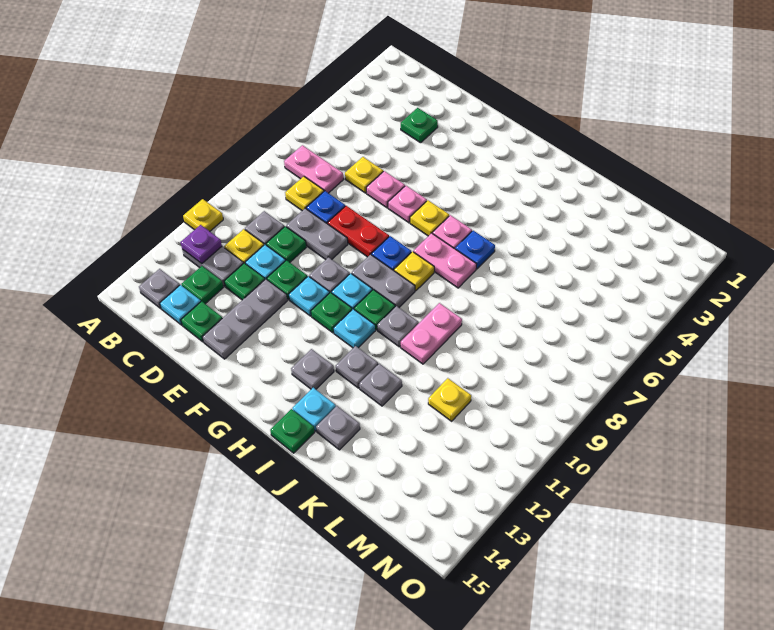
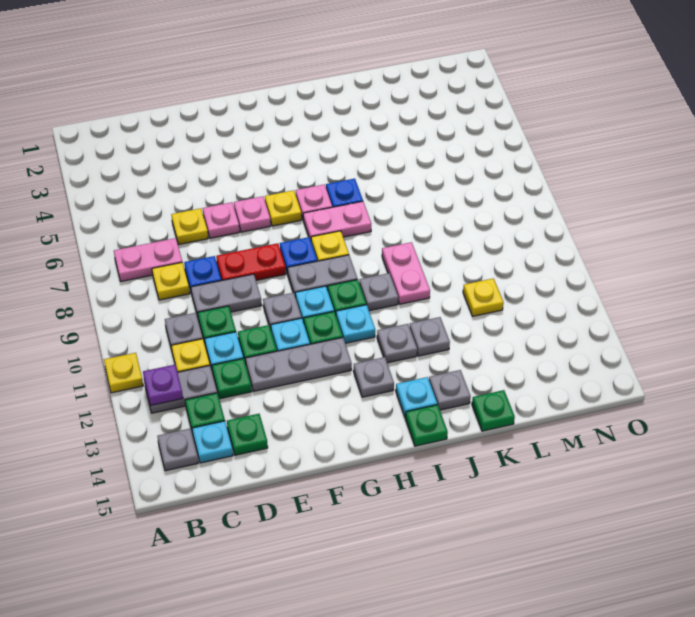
green plate D3 level 1 -> green plate K15 level 1
grey plate E12:E14 level 1 -> grey plate E12:G12 level 1

